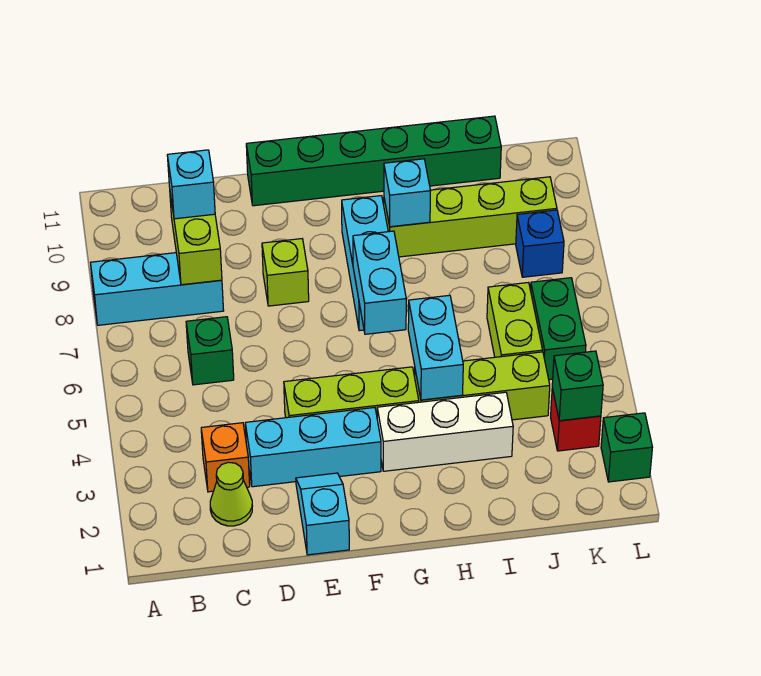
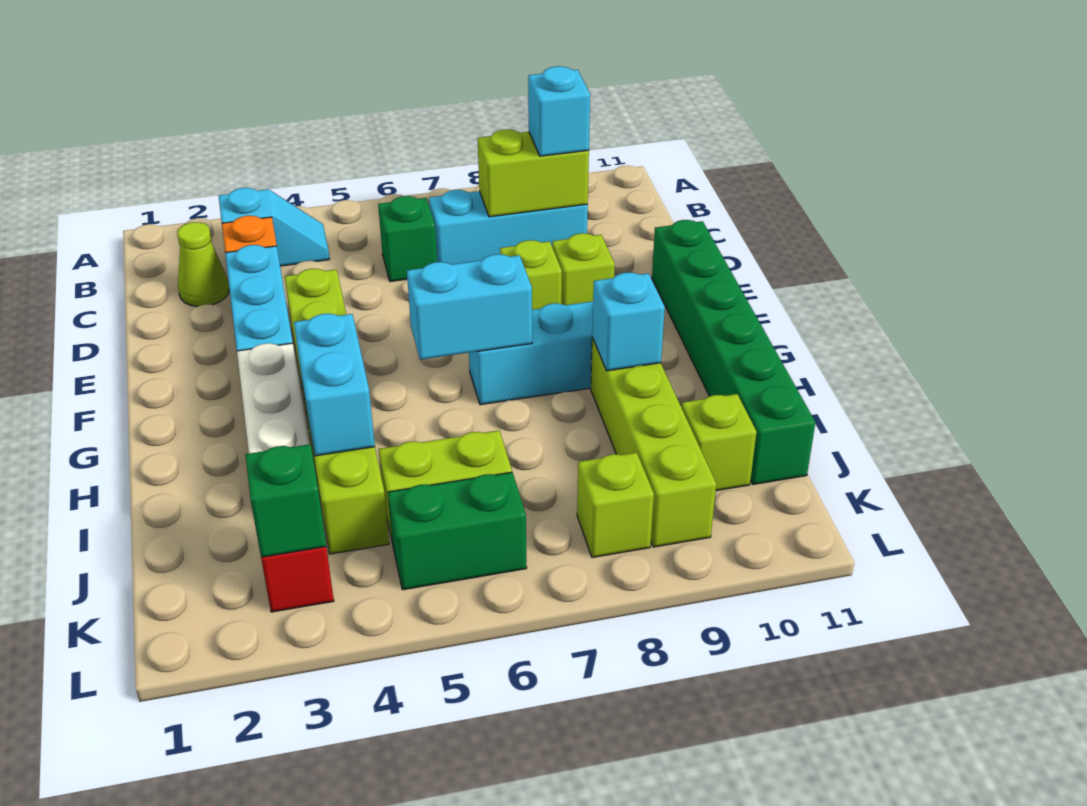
cyan brick A8:C8 level 1 -> cyan brick C7:C9 level 1
cyan slope E1:E2 level 1 top 1 -> cyan slope B3:B4 level 1 top 3
none -> lime brick E9 level 1
cyan brick H4:H5 level 2 -> cyan brick H4:I4 level 2
none -> lime brick J10 level 1
blue brick K8 level 1 -> lime brick K8 level 1
green brick L2 level 1 -> none

